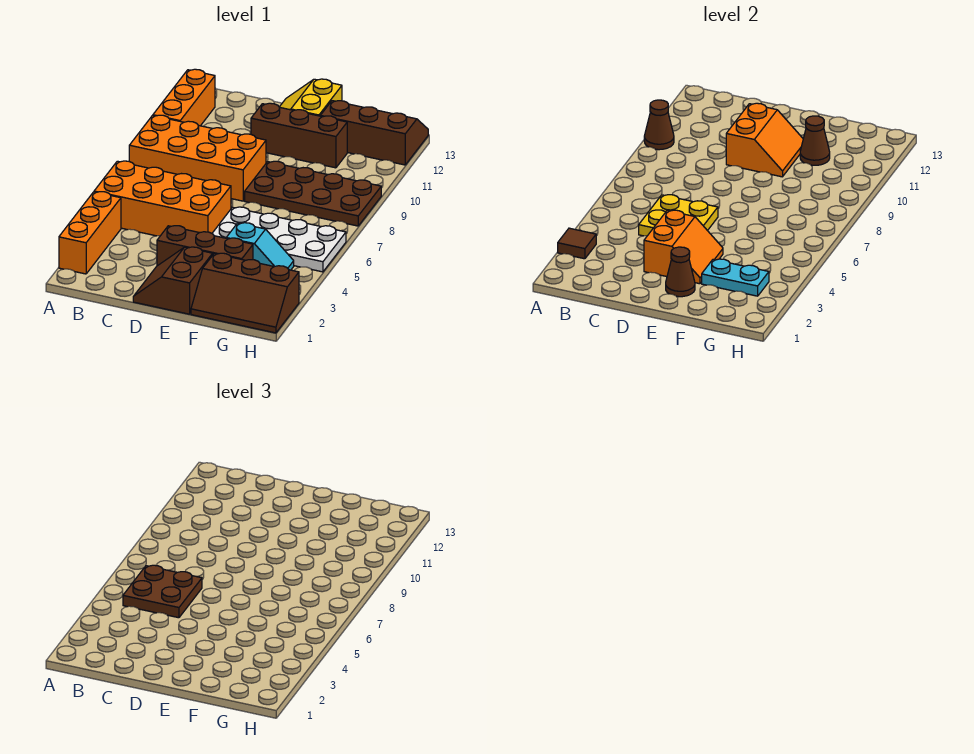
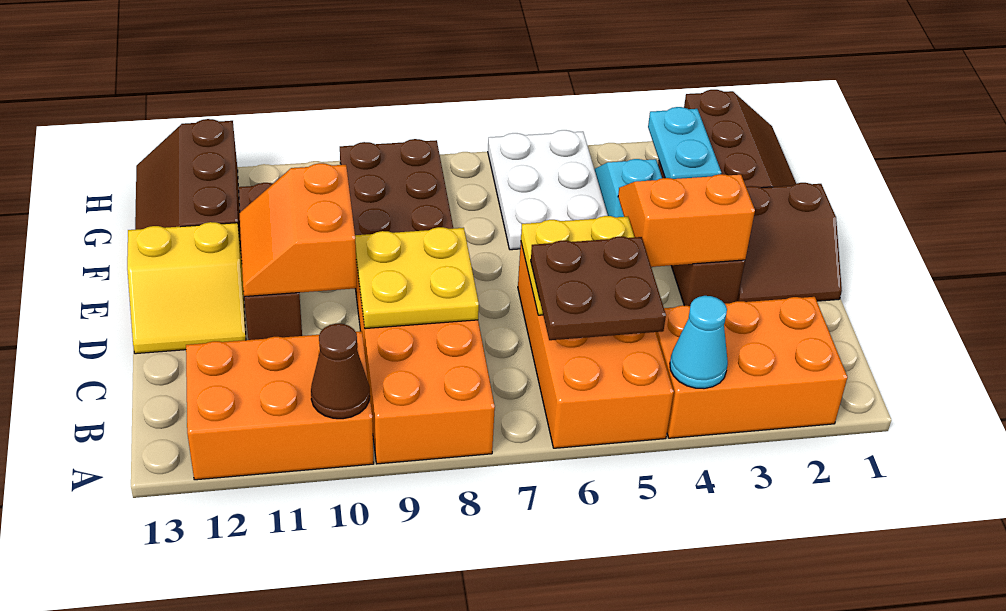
orange brick A2:A4 level 1 -> orange brick A2:B4 level 1
brown tile A3 level 2 -> none
none -> cyan cone A4 level 2
orange brick A10:A12 level 1 -> orange brick A10:B12 level 1
none -> yellow plate C8:D9 level 2
orange slope D10:E11 level 2 top D -> orange slope D10:E11 level 2 top 10
brown cone E2 level 2 -> none
white plate E5:H6 level 1 -> white plate F5:H6 level 1
brown cone F11 level 2 -> none

